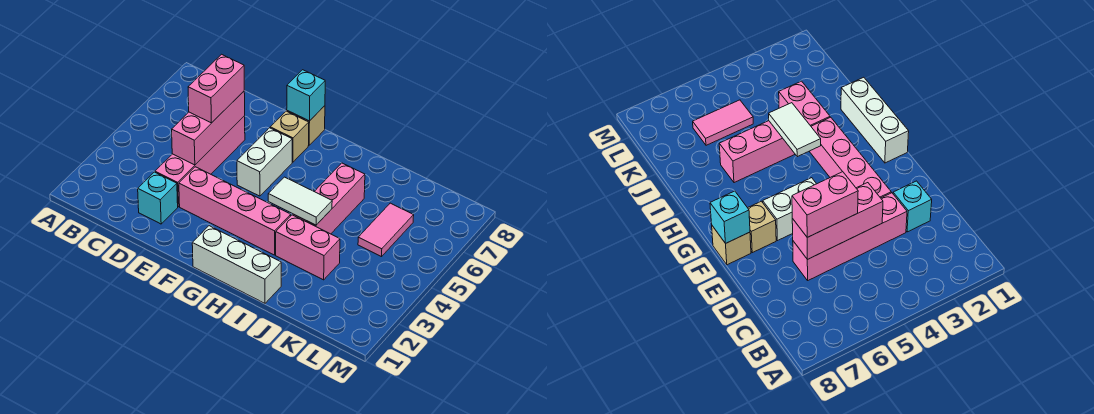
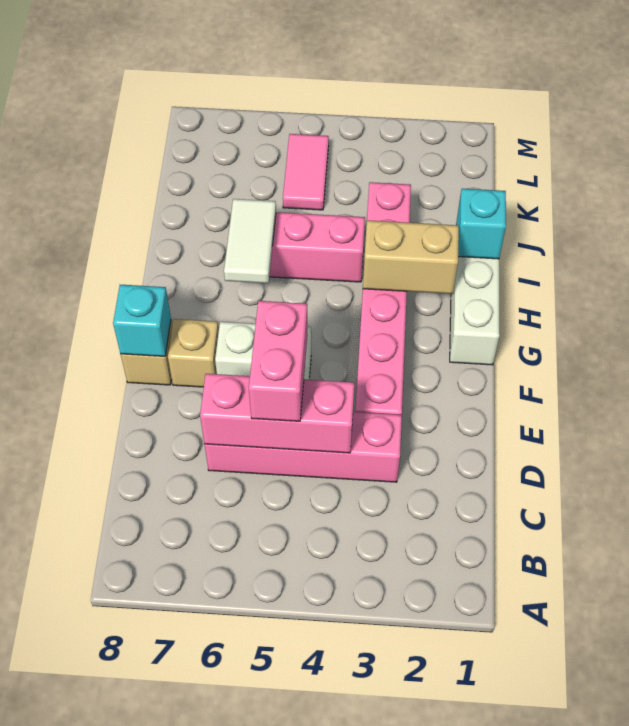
cyan brick D2 level 1 -> cyan brick I1 level 2
pink brick D5:D6 level 3 -> pink brick D5:E5 level 3
none -> tan brick H2:H3 level 2
white tile H4:I4 level 2 -> white tile H6:I6 level 2
pink tile K5:K6 level 1 -> pink tile K5:L5 level 1

